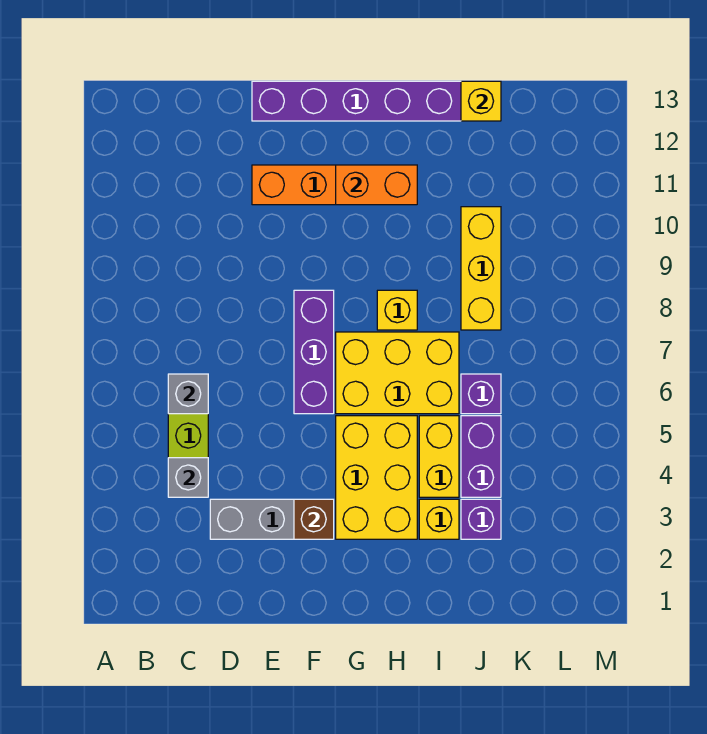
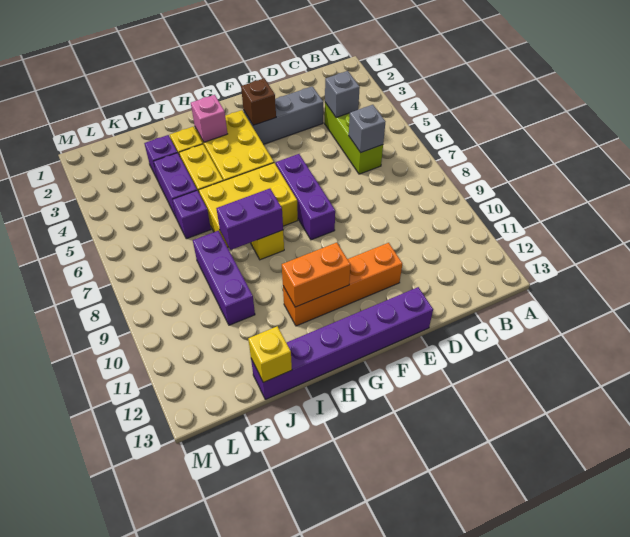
none -> pink brick H3 level 2
none -> purple brick H8:I8 level 2
yellow brick J8:J10 level 1 -> purple brick J8:J10 level 1

